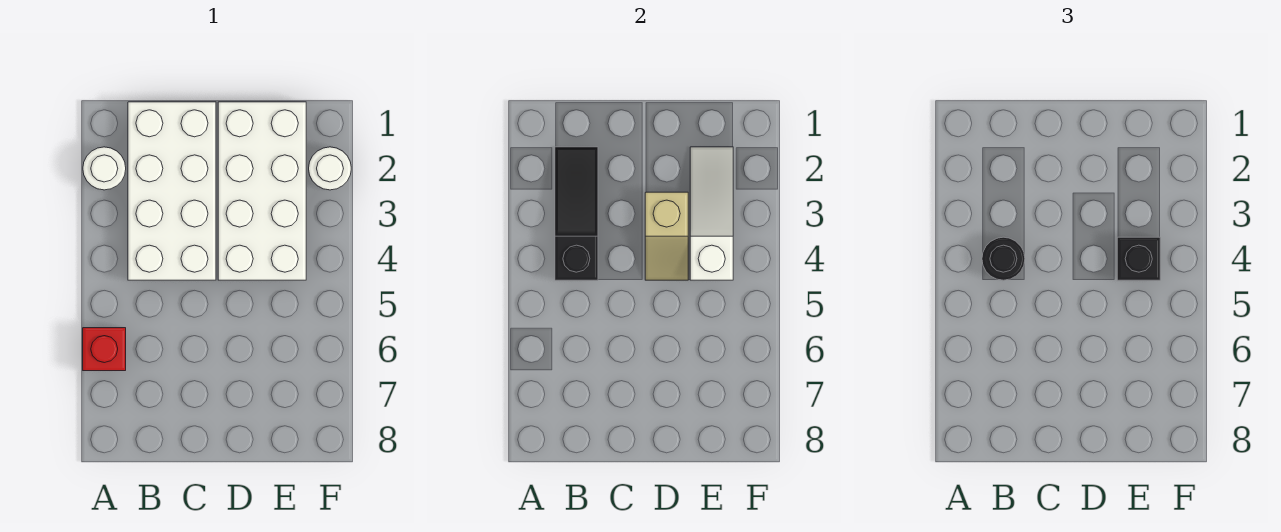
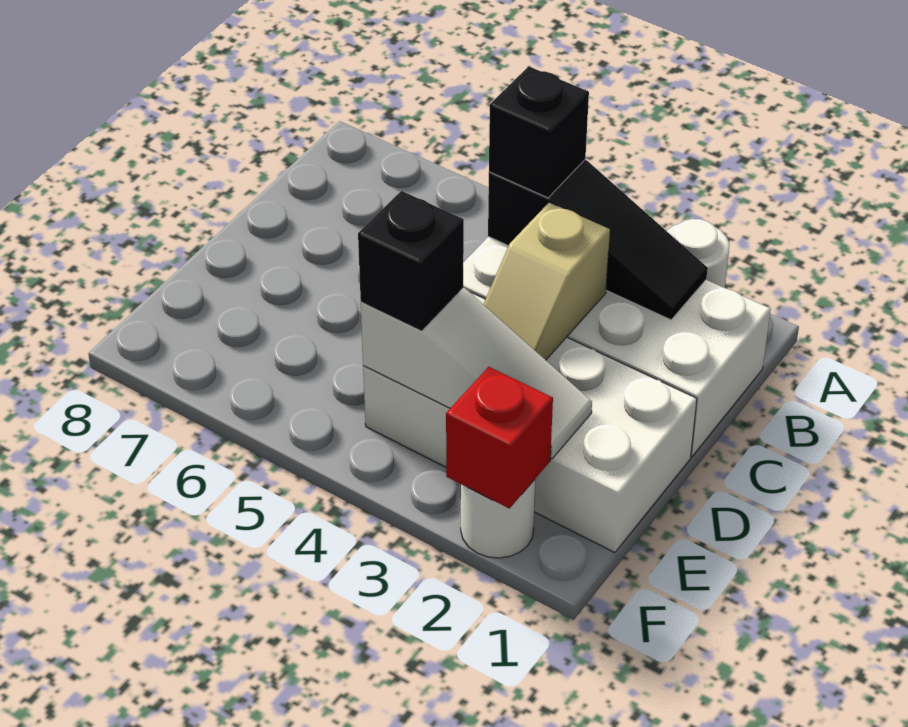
red brick A6 level 1 -> red brick F2 level 2
black round brick B4 level 3 -> black brick B4 level 3
tan slope D3:D4 level 2 top 3 -> tan slope C3:D3 level 2 top C

